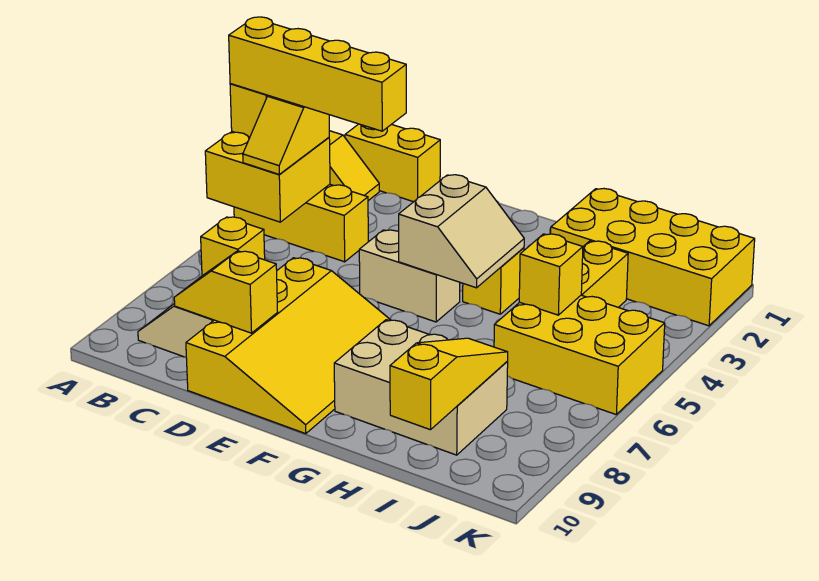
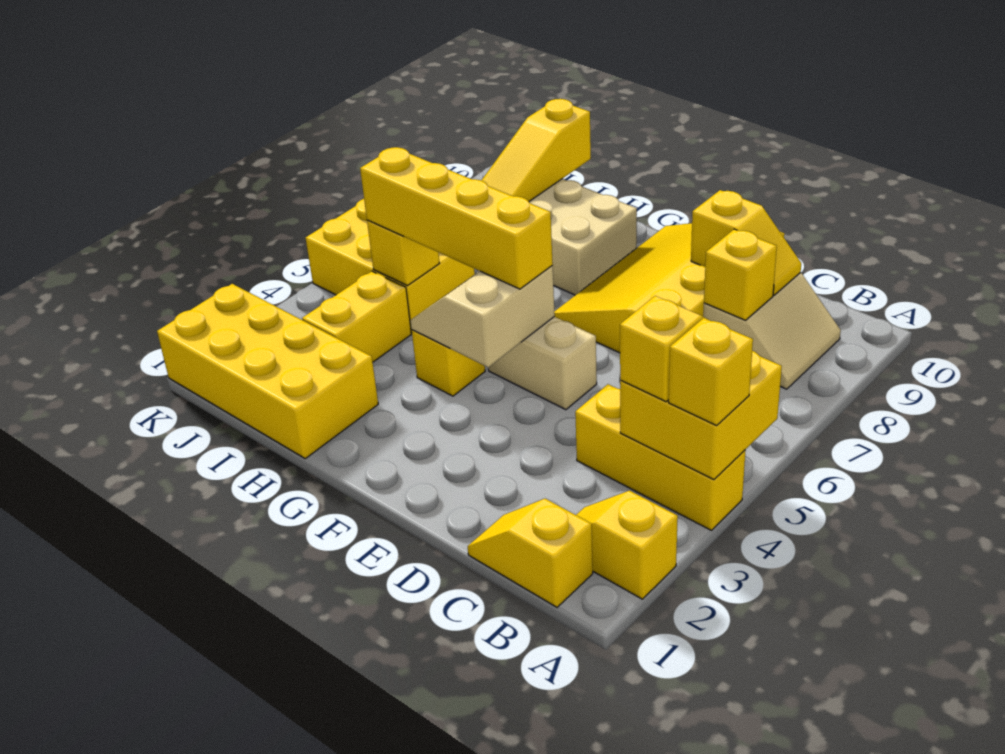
yellow brick A4:D4 level 4 -> yellow brick F5:I5 level 3
yellow brick B1:C1 level 1 -> yellow slope B1:C1 level 1 top B

